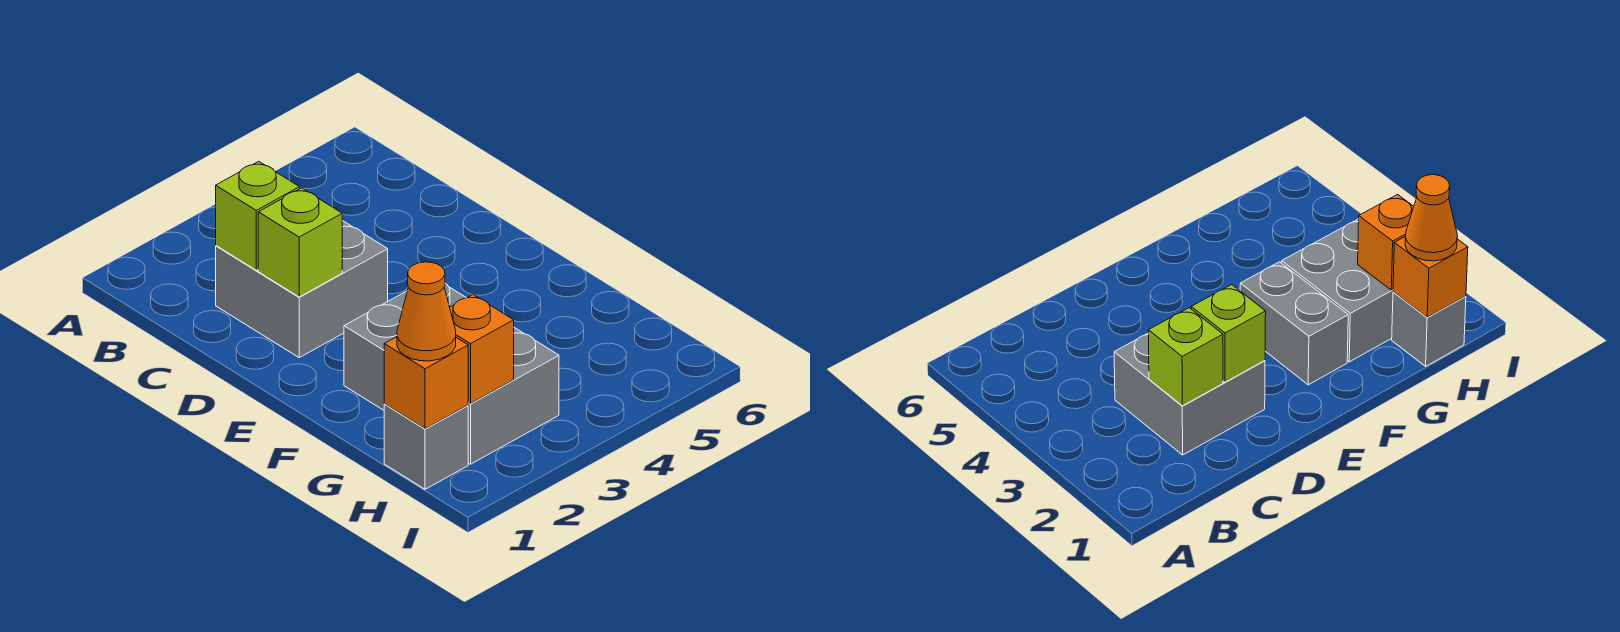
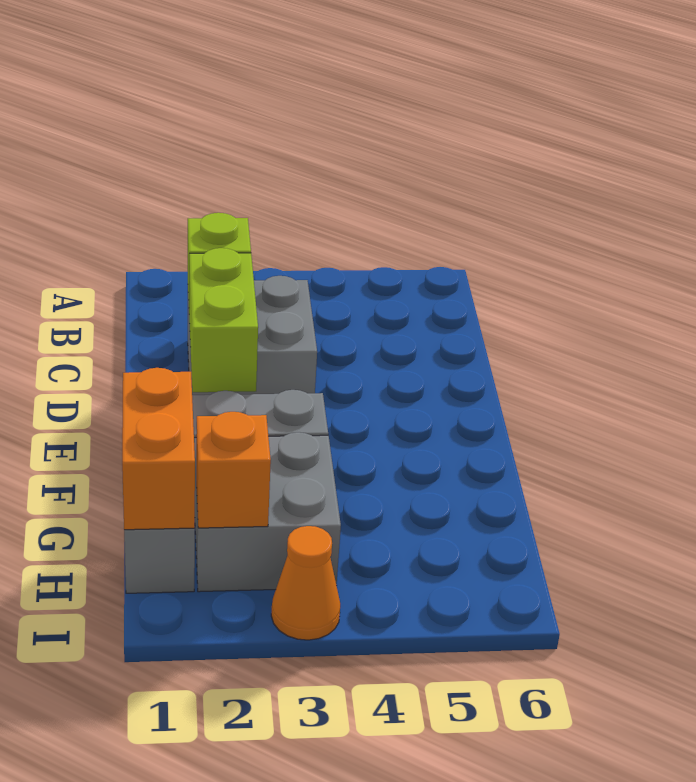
lime brick D2 level 2 -> lime brick D2:E2 level 2
orange brick H1 level 2 -> orange brick G1:H1 level 2
orange cone H1 level 3 -> orange cone I3 level 1

